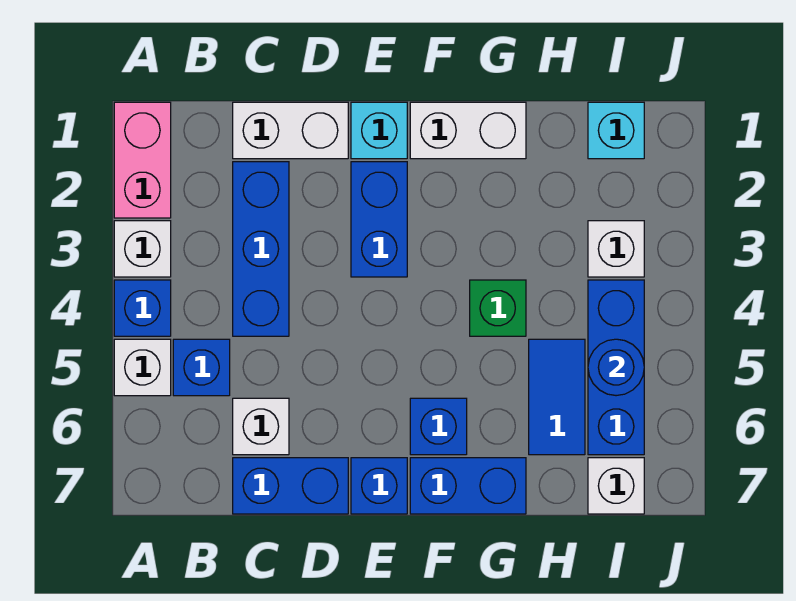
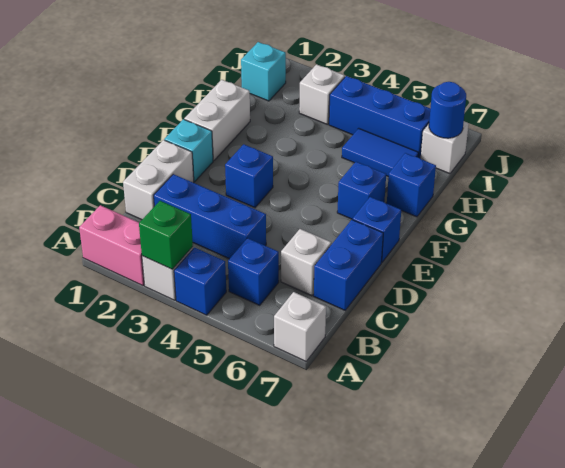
white brick A5 level 1 -> white brick A7 level 1
blue brick E2:E3 level 1 -> blue brick E3 level 1
blue brick F7:G7 level 1 -> blue brick G7 level 1
green brick G4 level 1 -> green brick A3 level 2
blue round brick I5 level 2 -> blue round brick I7 level 2

